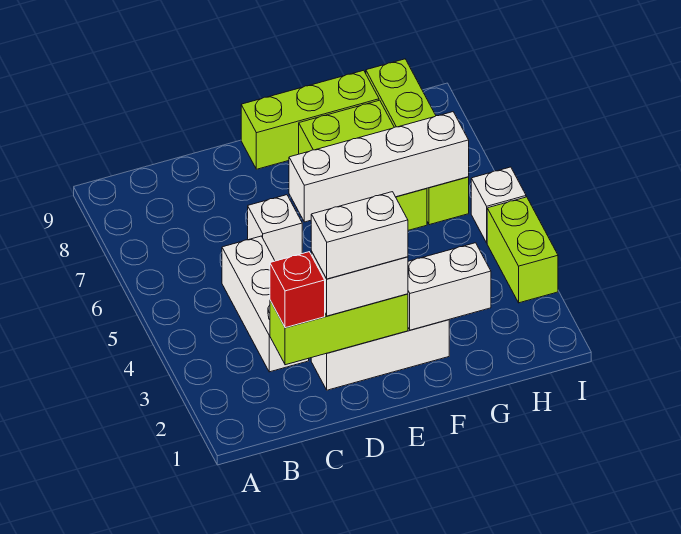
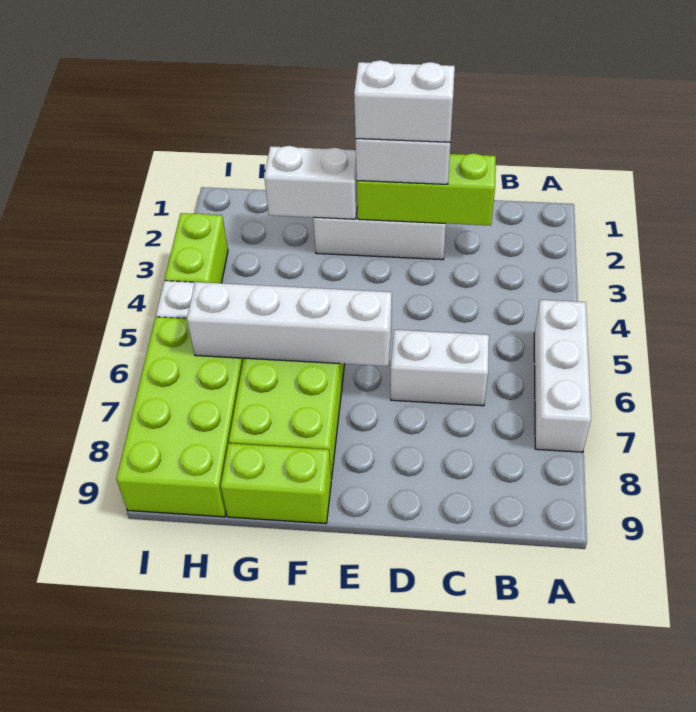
red brick C2 level 3 -> none
white brick C3:C5 level 1 -> white brick A5:A7 level 1
white brick D6 level 1 -> white brick C6:D6 level 1
lime brick E9:G9 level 1 -> lime brick F9:G9 level 1
lime brick H6:H9 level 1 -> lime brick H6:I9 level 1

